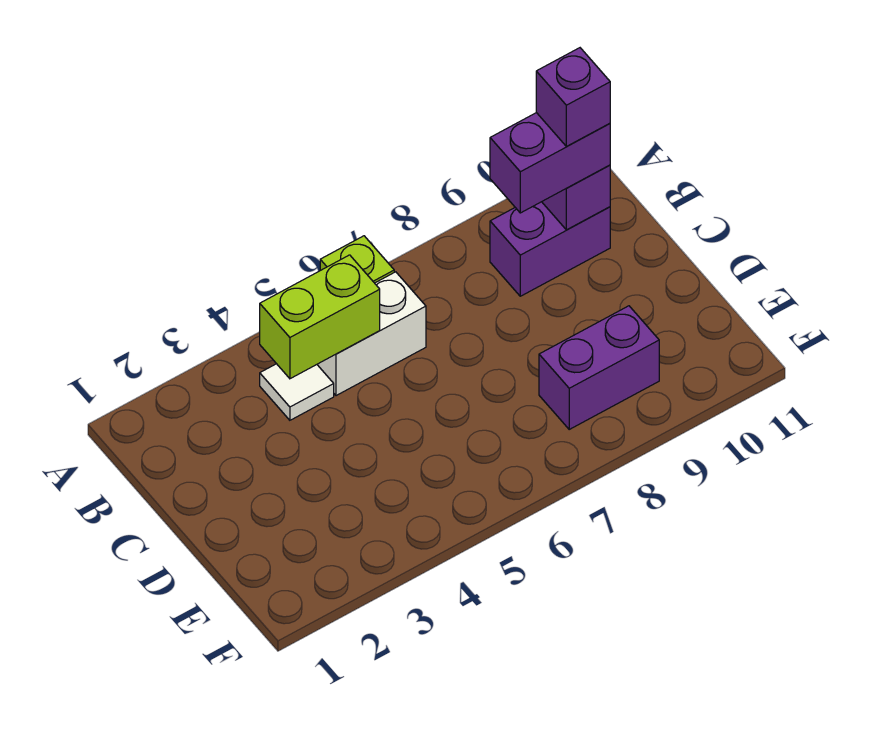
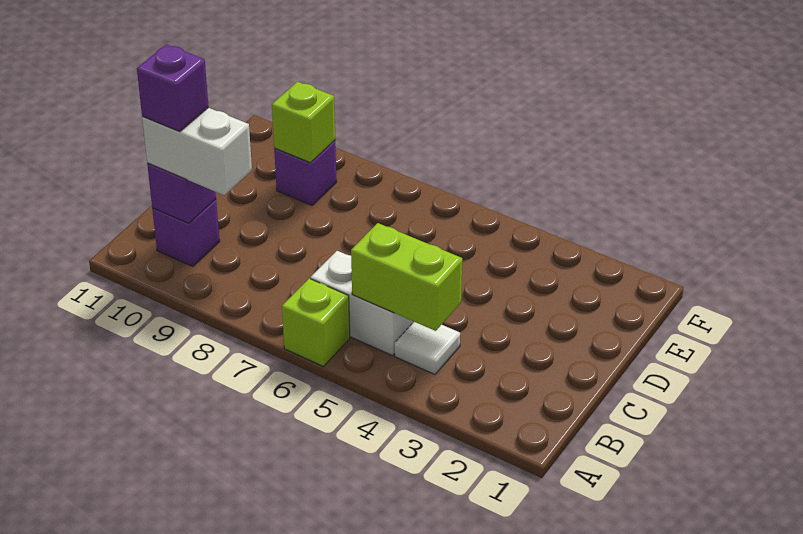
purple brick B9:B10 level 1 -> purple brick B10 level 1
purple brick B9:B10 level 3 -> white brick B9:B10 level 3
purple brick E8:E9 level 1 -> purple brick E9 level 1
none -> lime brick E9 level 2

